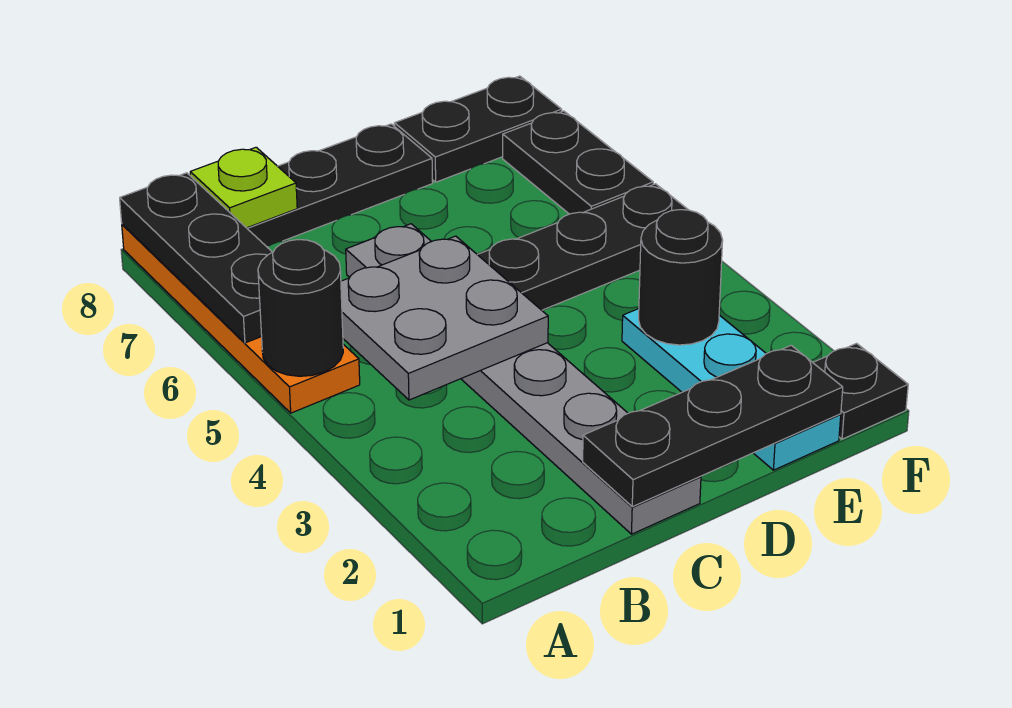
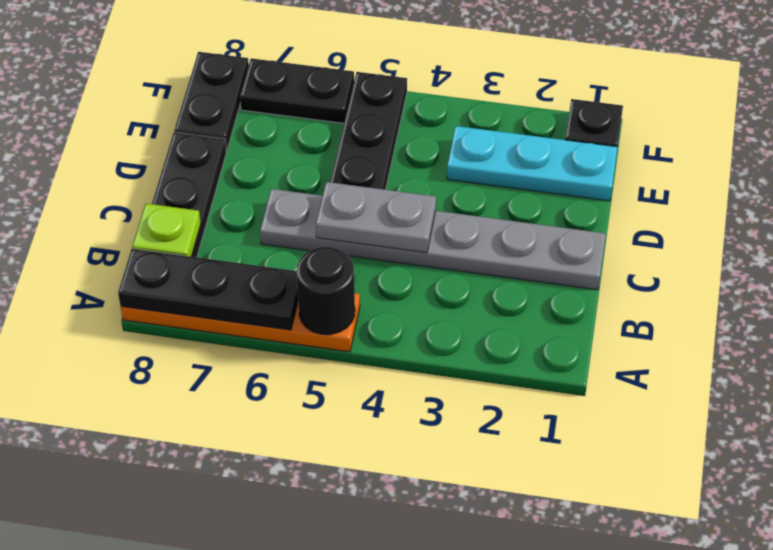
grey plate B4:C5 level 2 -> grey plate C4:C5 level 2
black plate C1:E1 level 2 -> none
black round brick E3 level 2 -> none

